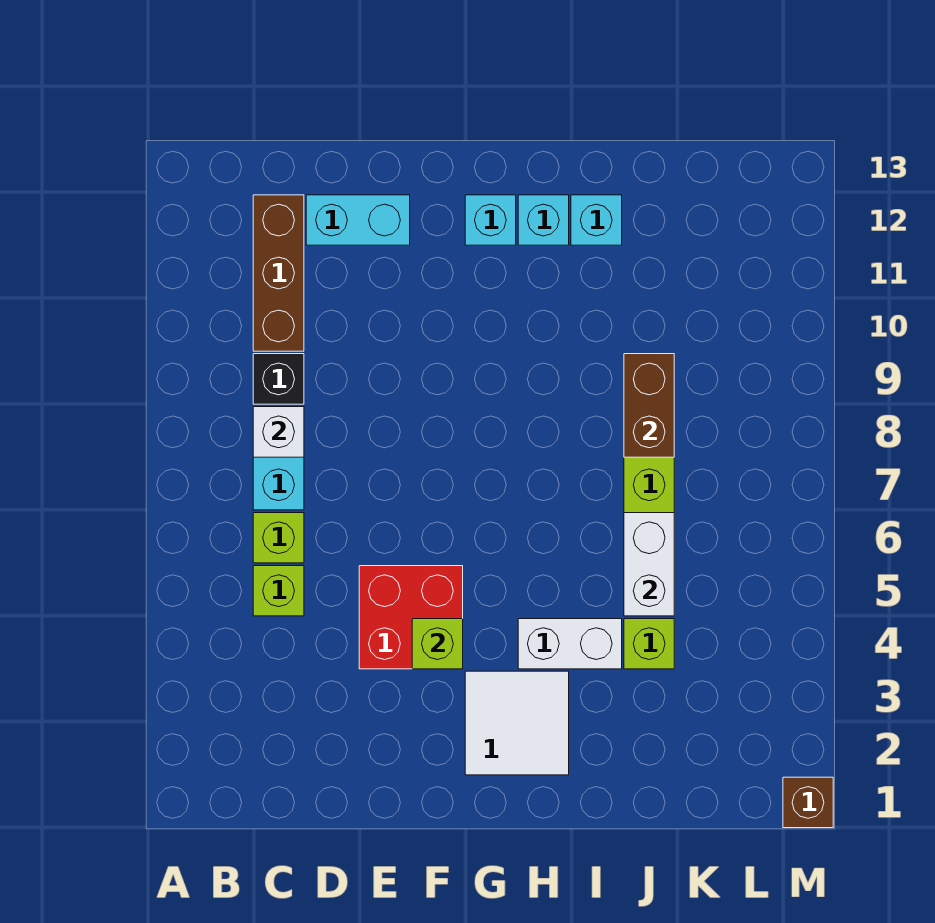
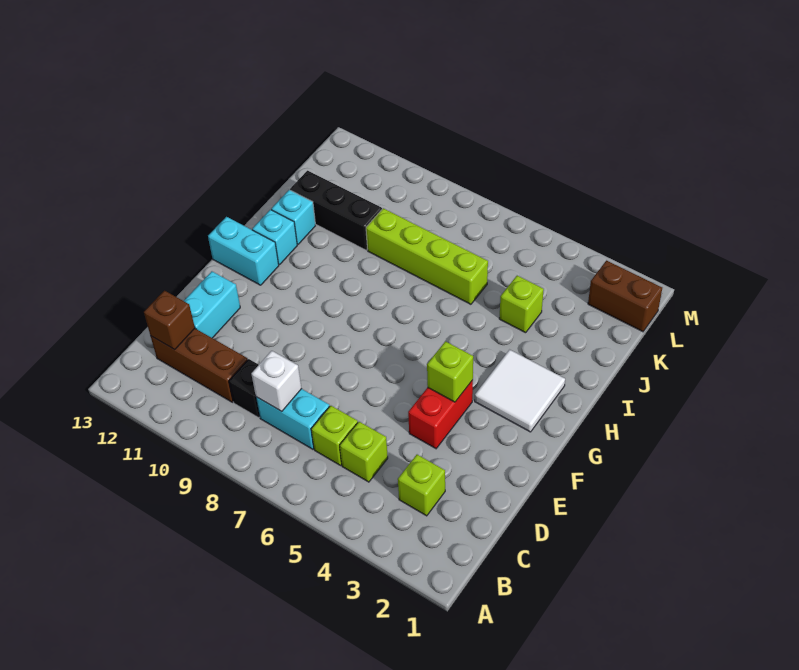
none -> lime brick C3 level 1
red brick E4:F5 level 1 -> red brick E4:F4 level 1
cyan brick G12 level 1 -> cyan brick G12:G13 level 1
white brick H4:I4 level 1 -> none
white brick J5:J6 level 2 -> none
brown brick J8:J9 level 2 -> brown brick L1:L2 level 1
none -> black brick J10:J12 level 1
brown brick M1 level 1 -> brown brick C12 level 2

